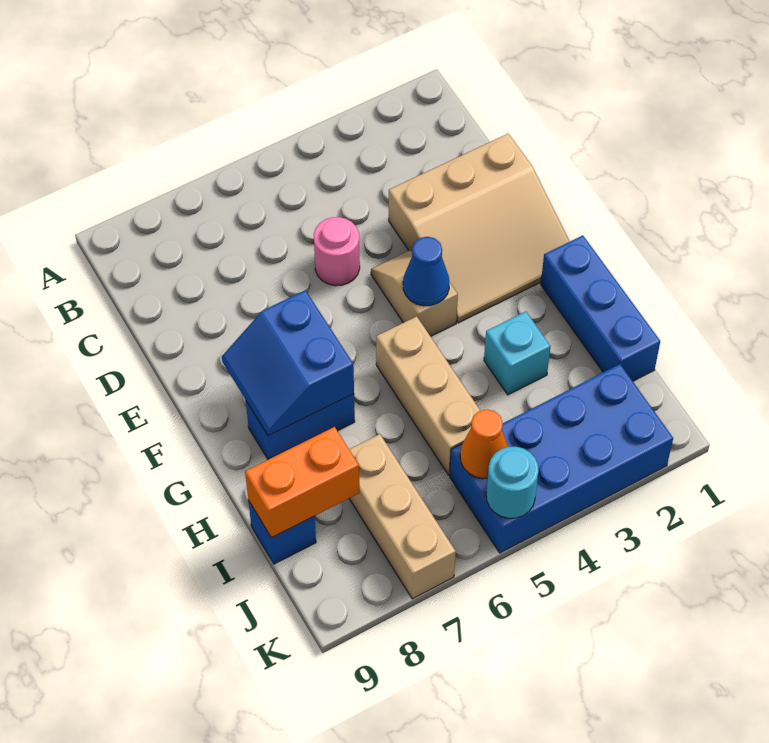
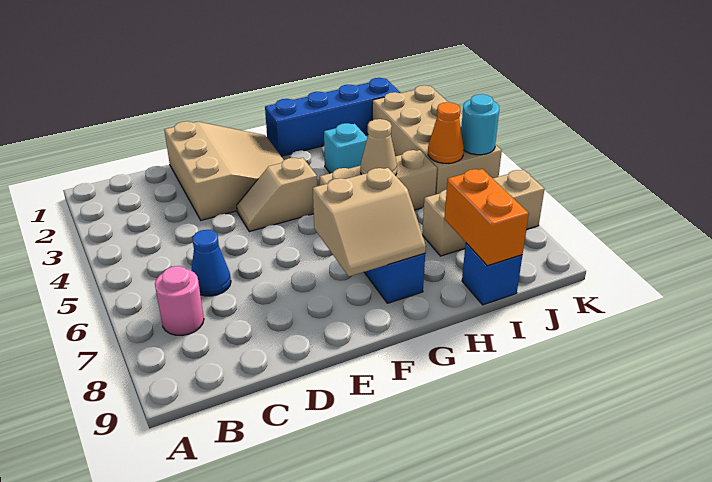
pink round brick D5 level 1 -> pink round brick B7 level 1
blue cone F4 level 2 -> blue cone C6 level 1
blue slope F7:G8 level 2 top 7 -> tan slope F7:G8 level 2 top 7
blue brick G1:I1 level 1 -> blue brick G1:J1 level 1
none -> tan cone H5 level 2
blue brick J2:K5 level 1 -> tan brick J2:K5 level 1

